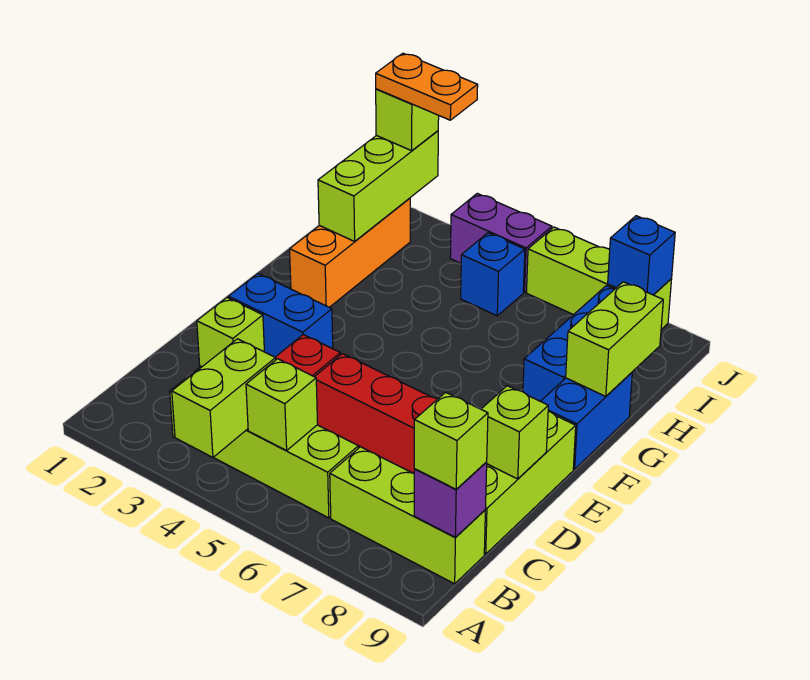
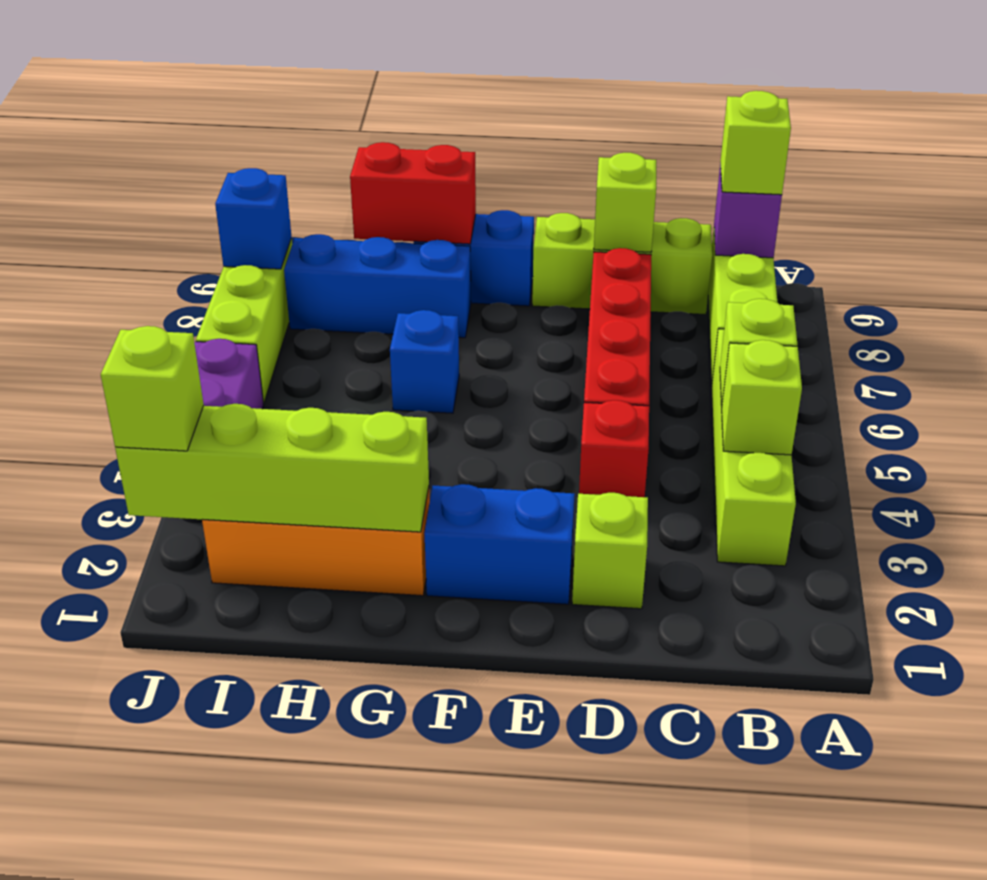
lime brick A4:B4 level 2 -> lime brick B4 level 2
blue brick E2:E3 level 1 -> blue brick E2:F2 level 1
lime brick G9:H9 level 2 -> red brick G9:H9 level 2
lime brick H2:J2 level 2 -> lime brick G2:J2 level 2
blue brick I5 level 1 -> blue brick G6 level 1
orange plate J2:J3 level 4 -> none

